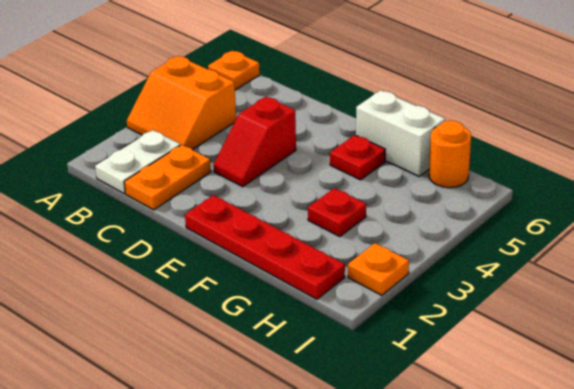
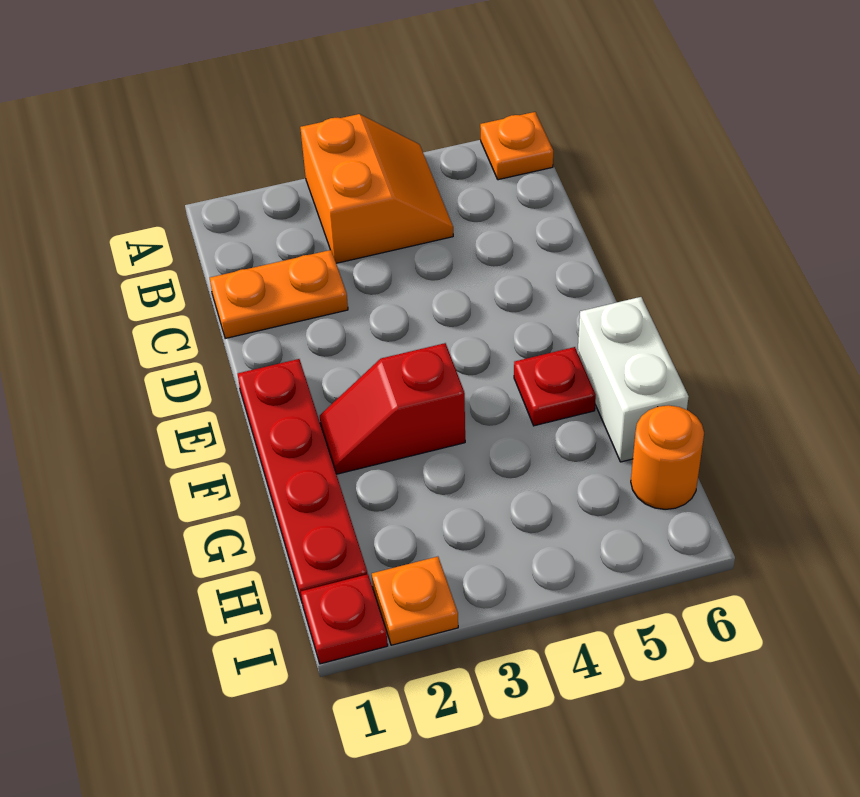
orange slope A3:B4 level 1 top 4 -> orange slope A3:B4 level 1 top 3
white plate B1:B2 level 1 -> none
red slope D3:D4 level 1 top 4 -> red slope F2:F3 level 1 top 3
red plate G3 level 1 -> red plate I1 level 1

